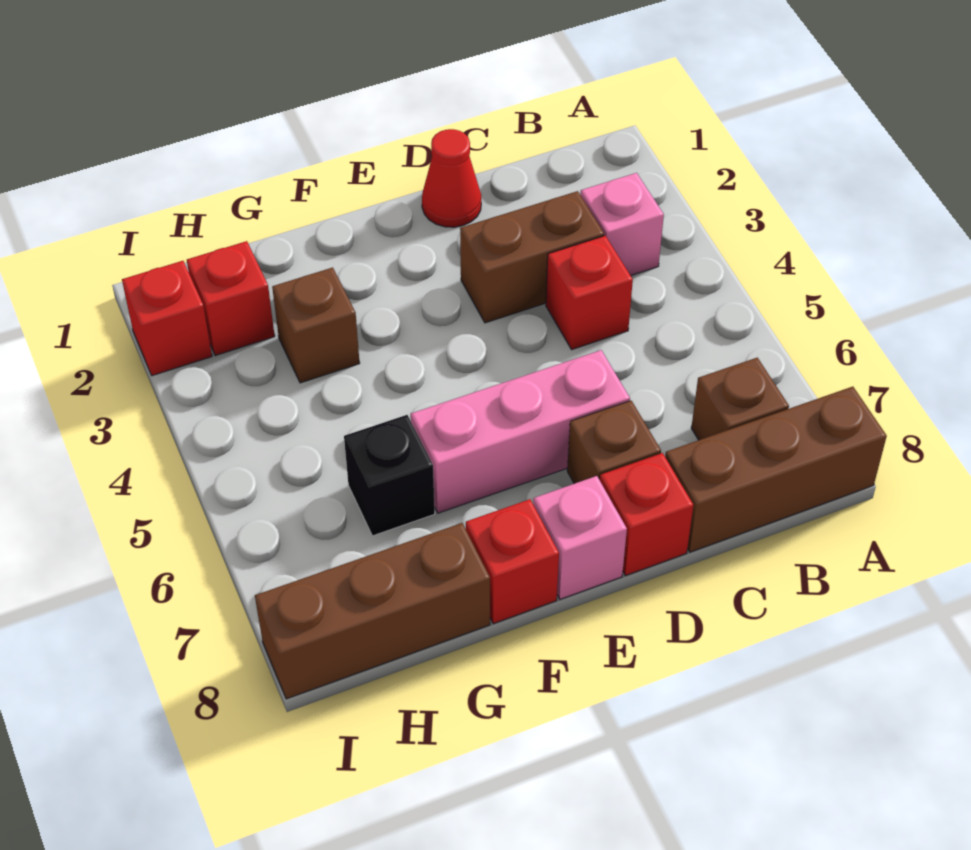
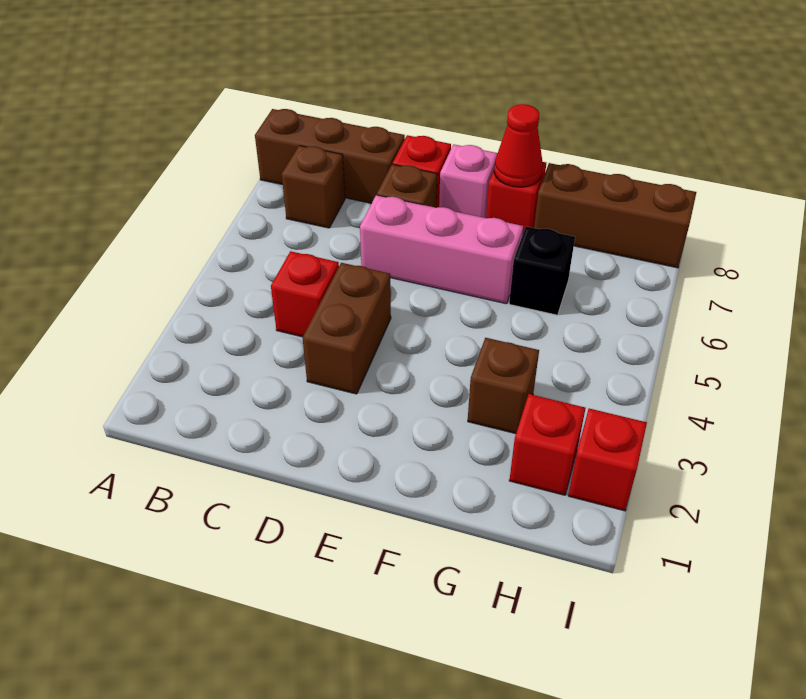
pink brick B3 level 1 -> none
brown brick C3:D3 level 1 -> brown brick D3:D4 level 1
red cone D1 level 1 -> red cone F8 level 2

